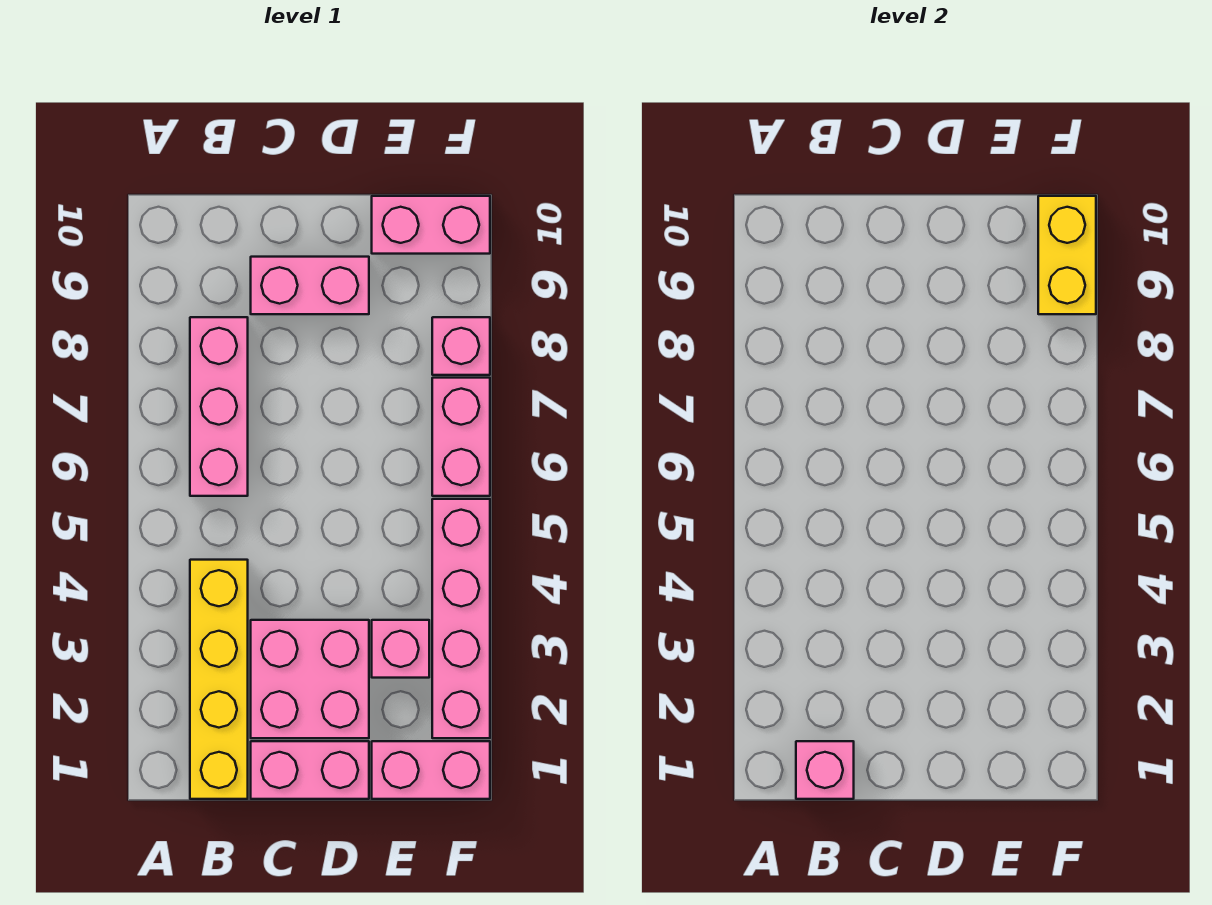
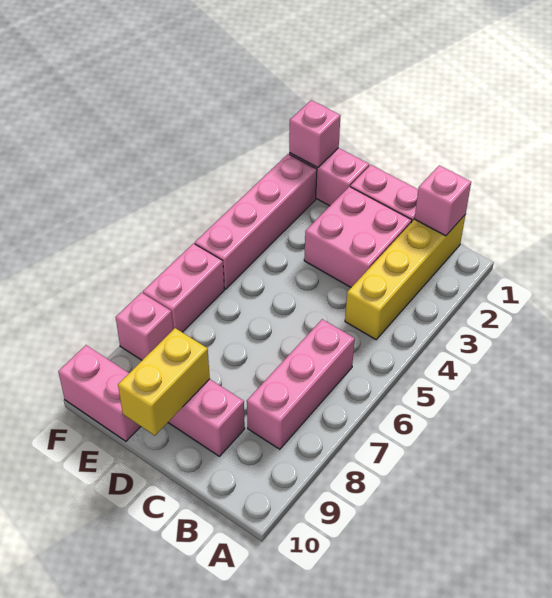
pink brick E3 level 1 -> pink brick F1 level 2
yellow brick F9:F10 level 2 -> yellow brick D9:D10 level 2

